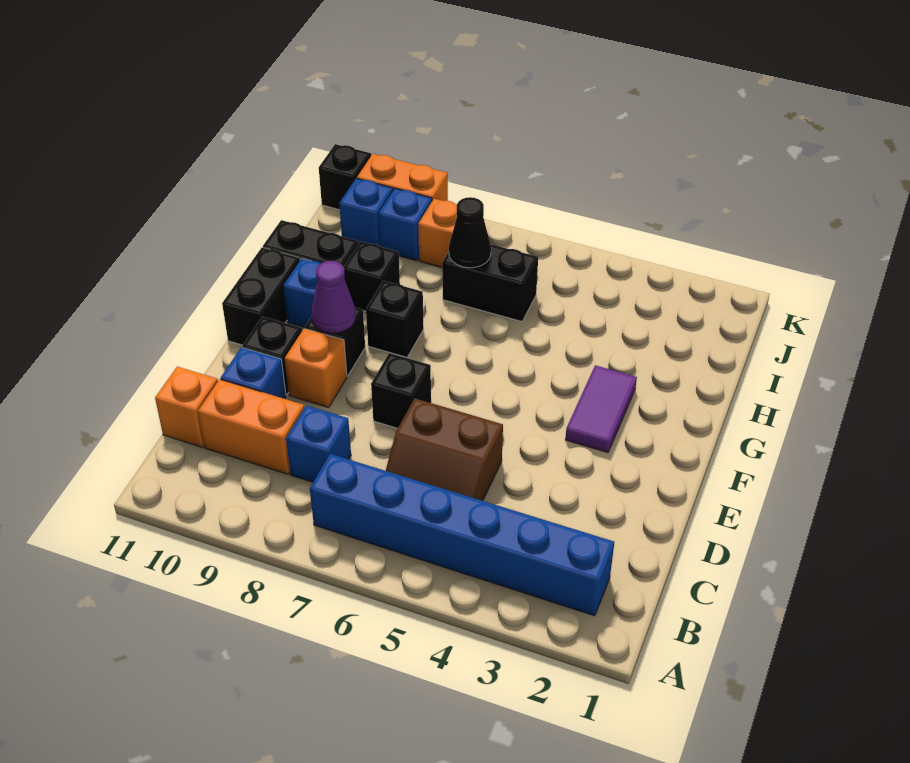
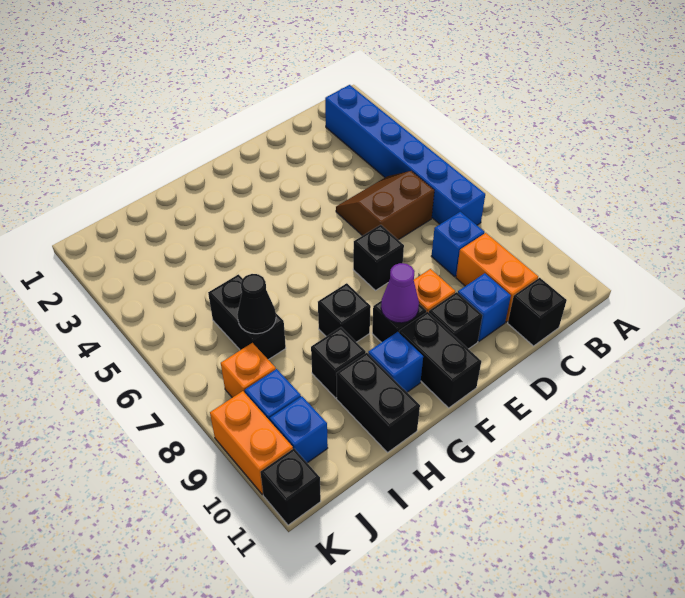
brown slope C5:D6 level 1 top D -> brown slope C5:D6 level 1 top 6
orange brick C11 level 1 -> black brick C11 level 1
purple tile F3:G3 level 1 -> none
black brick F11:G11 level 1 -> black brick F10:F11 level 1

